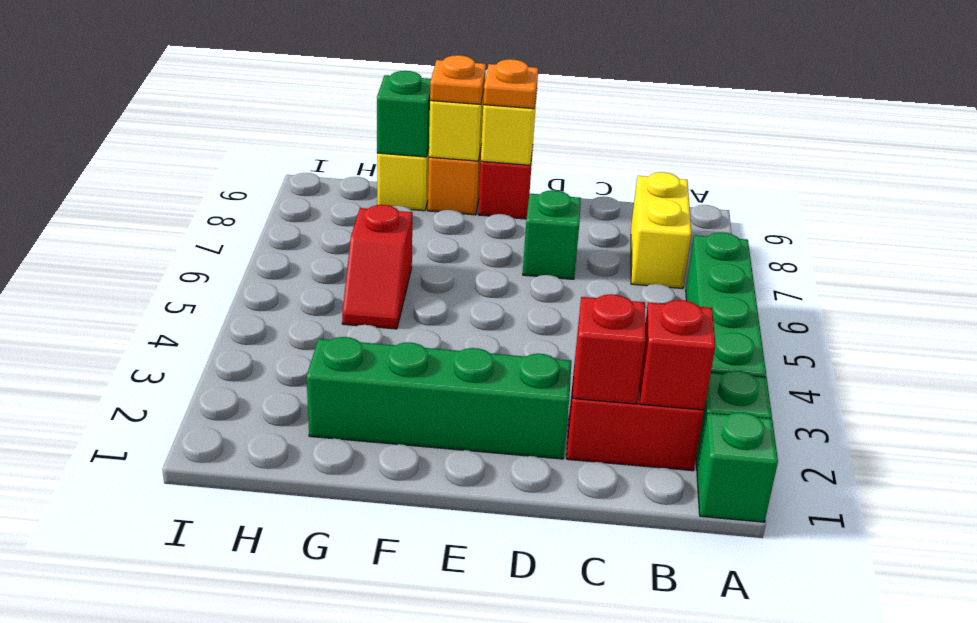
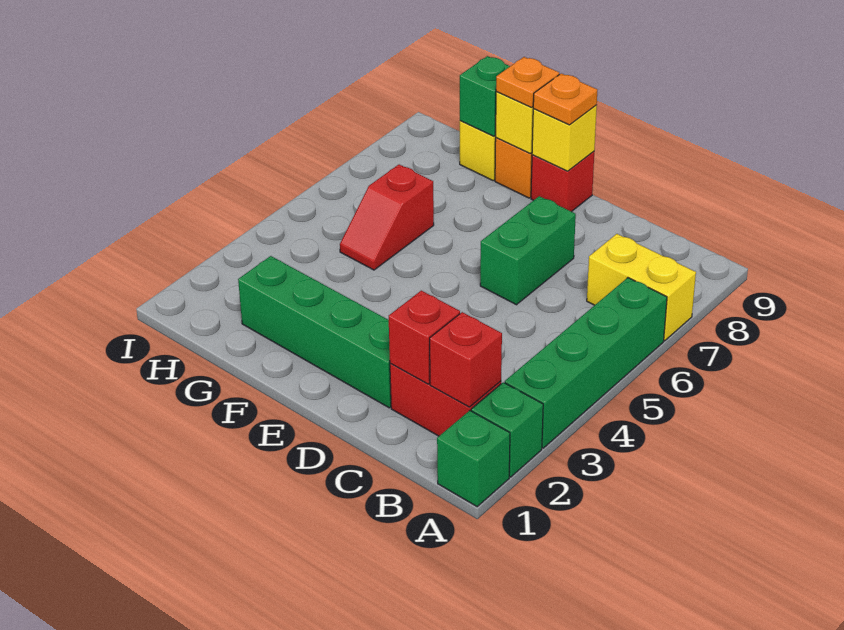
yellow brick B7:B8 level 1 -> yellow brick A7:B7 level 1
green brick D7 level 1 -> green brick D6:D7 level 1

